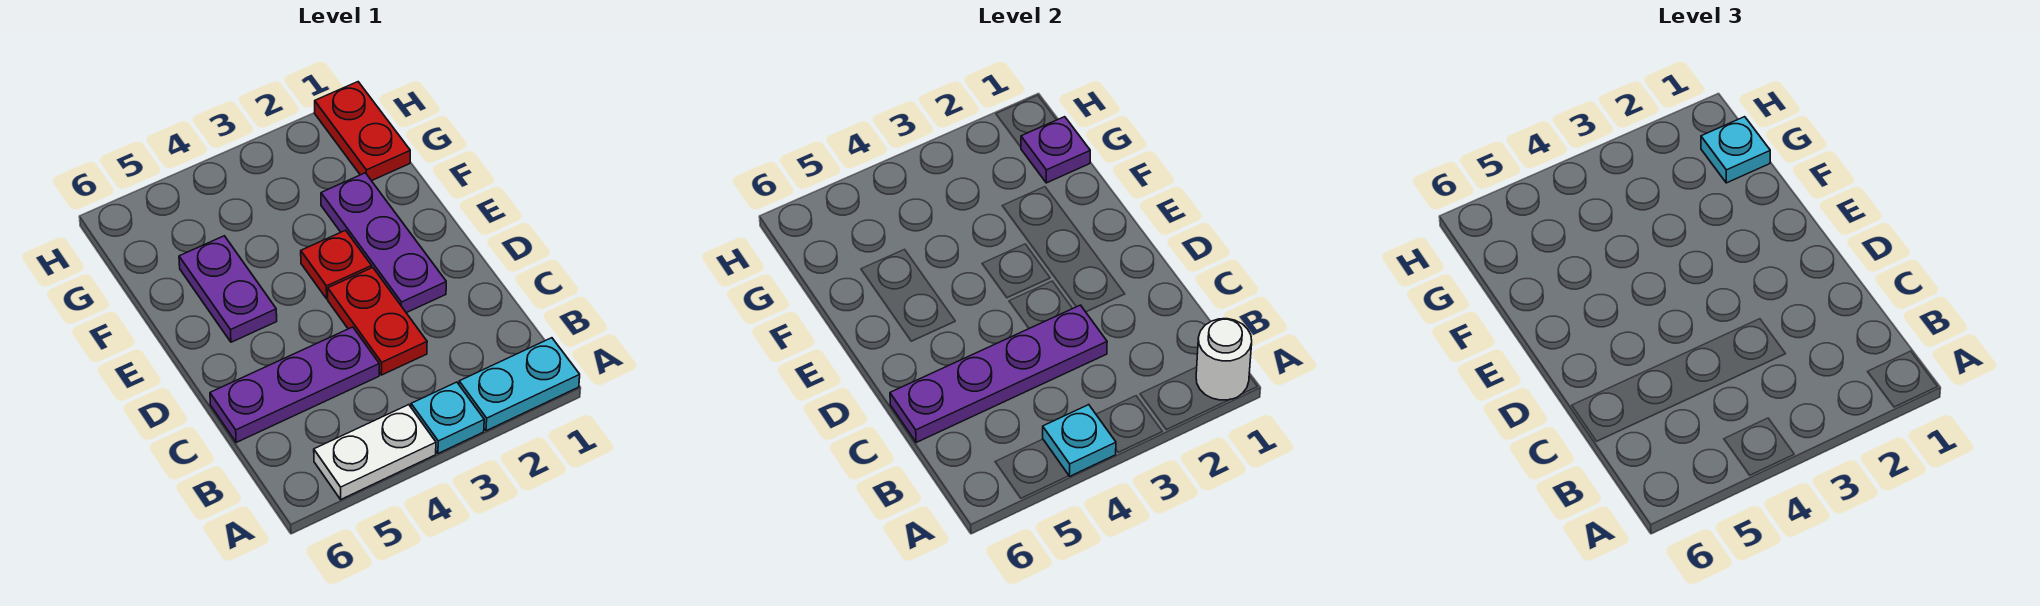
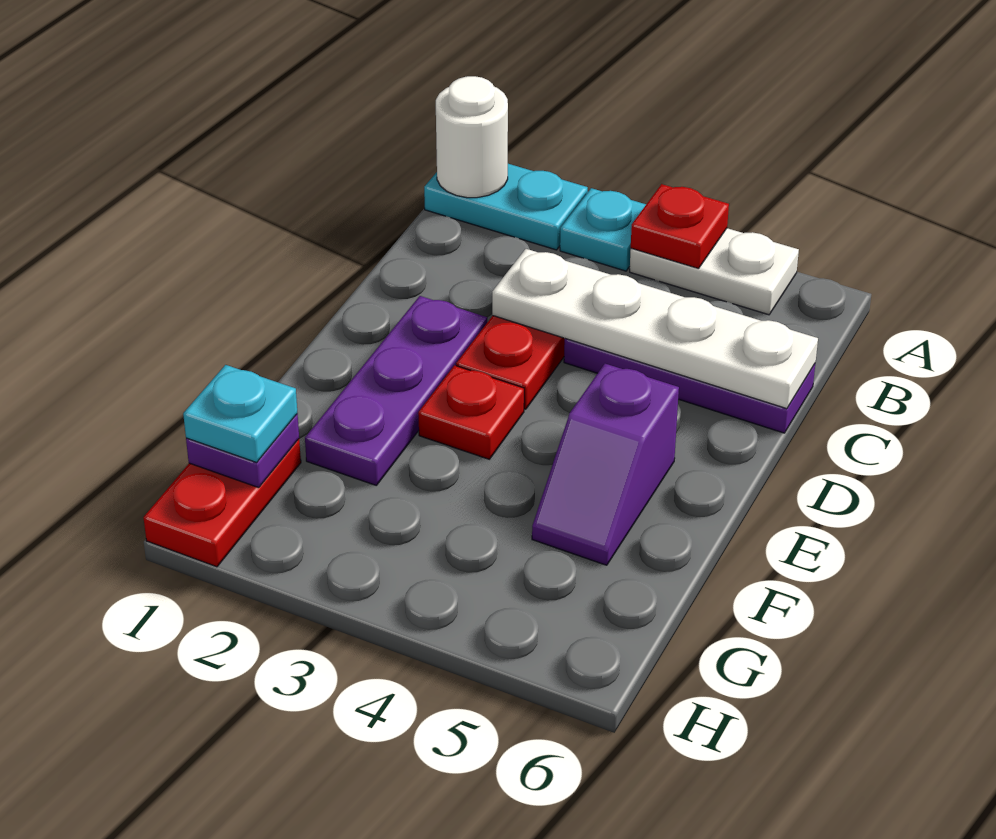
cyan plate A4 level 2 -> red plate A4 level 2
purple plate C3:C6 level 2 -> white plate C3:C6 level 2
purple plate E5:F5 level 1 -> purple slope E5:F5 level 1 top E

